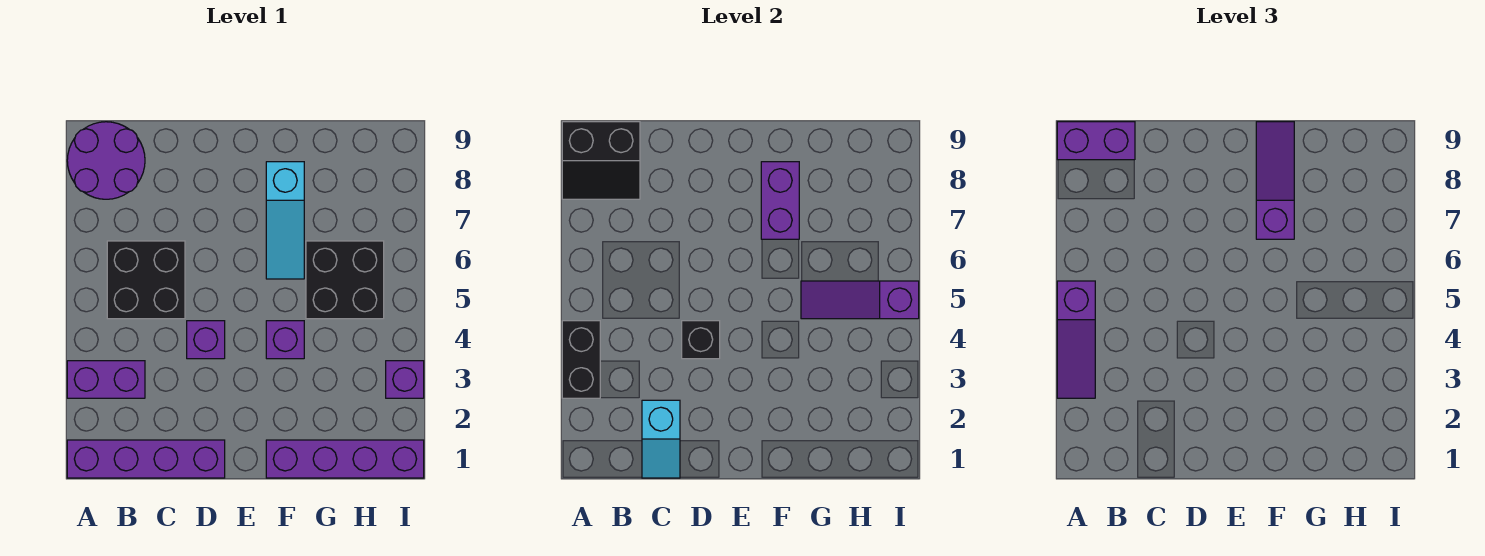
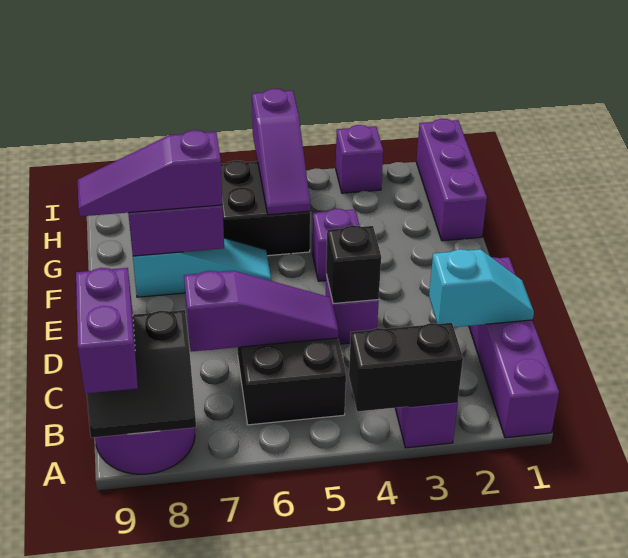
purple slope A3:A5 level 3 top 5 -> purple slope C5:C7 level 2 top 7
black slope A8:B9 level 2 top 9 -> black slope A8:B9 level 2 top B
purple brick F1:I1 level 1 -> purple brick G1:I1 level 1

